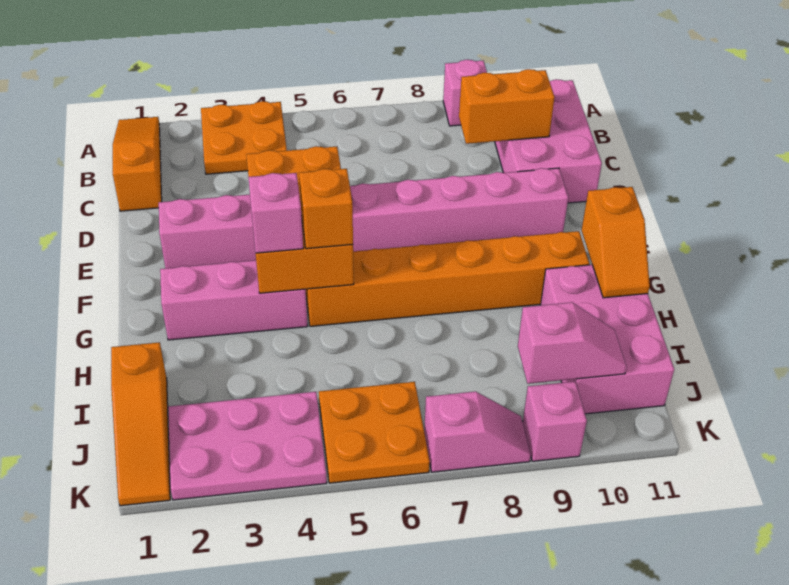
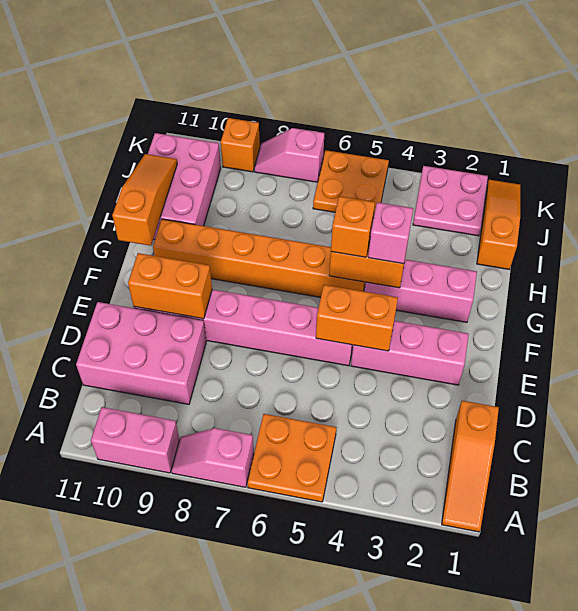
orange plate A3:B4 level 1 -> orange plate A5:B6 level 1
pink brick A9 level 1 -> pink brick A9:A10 level 1
pink brick B10:D11 level 1 -> pink brick C9:D11 level 1
orange brick C9:C10 level 2 -> orange brick E9:E10 level 2
orange slope G11:H11 level 2 top G -> orange slope G11:I11 level 2 top G
pink plate J2:K4 level 1 -> pink plate J2:K3 level 1
pink slope J9:J10 level 2 top 9 -> pink slope A7:A8 level 1 top 7
pink brick K9 level 1 -> orange brick K9 level 1

